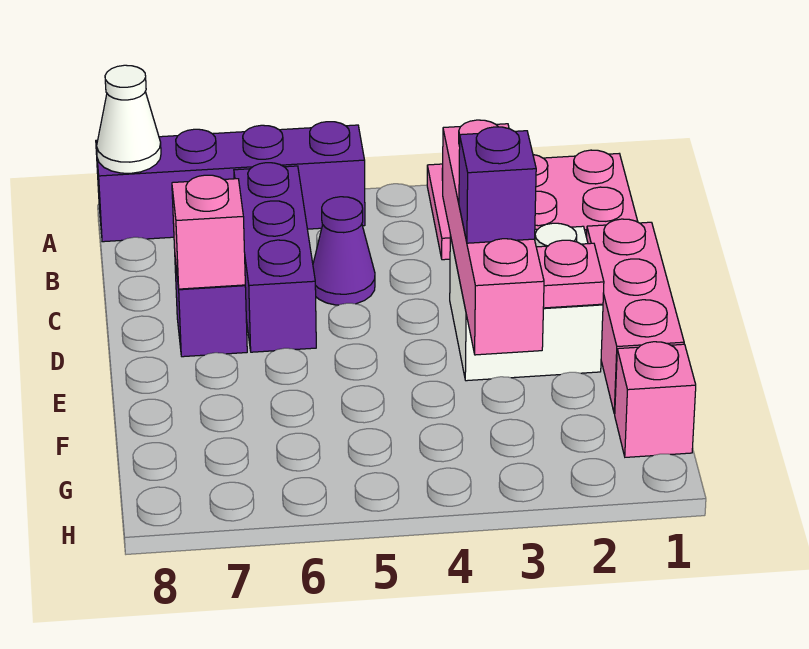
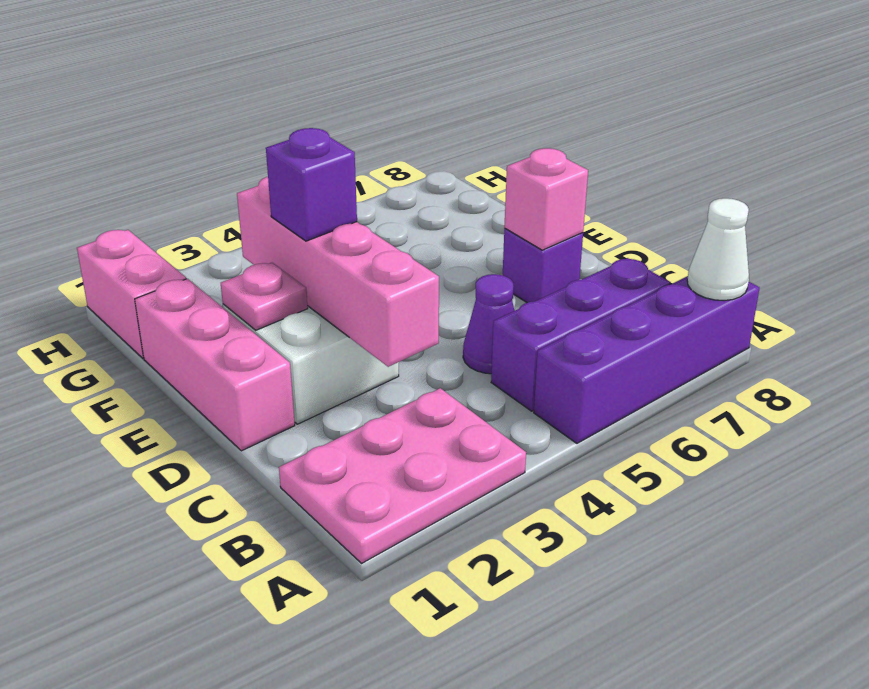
purple brick B6:D6 level 1 -> purple brick B5:B7 level 1
pink brick G1 level 1 -> pink brick G1:H1 level 1

